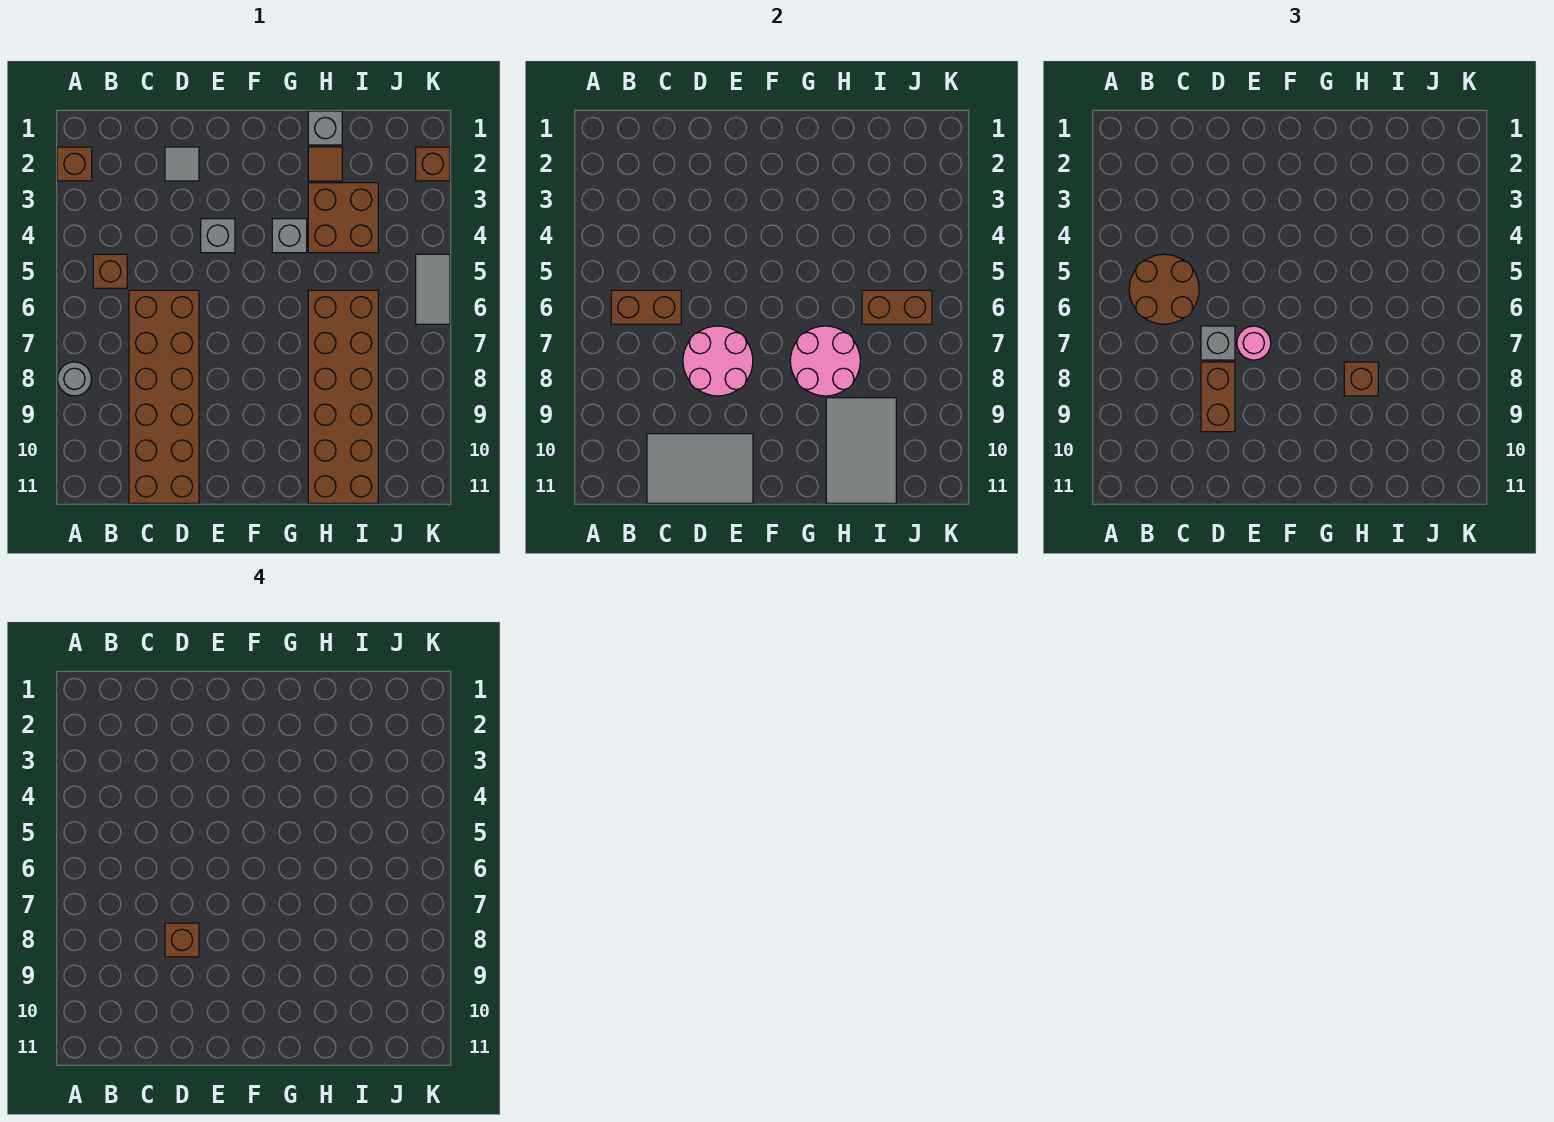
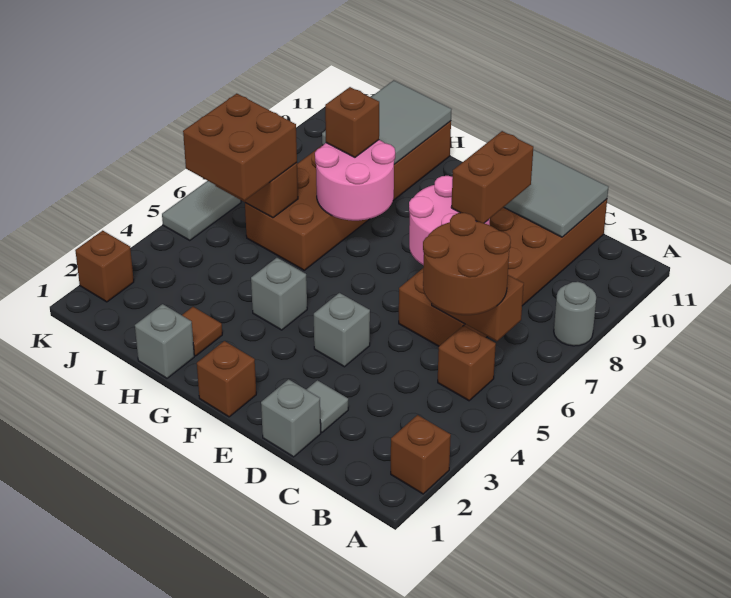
grey brick D7 level 3 -> grey brick D1 level 1
brown brick D8 level 4 -> brown brick F1 level 1
pink round brick E7 level 3 -> none
brown brick H3:I4 level 1 -> brown brick I5:J6 level 3

